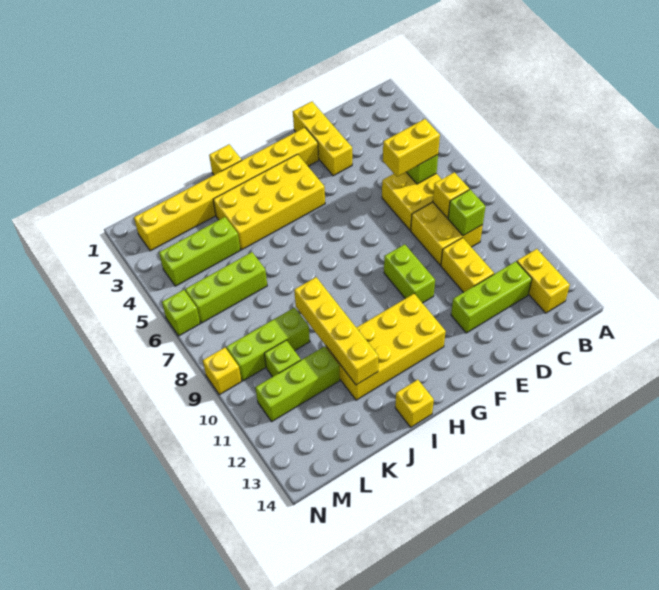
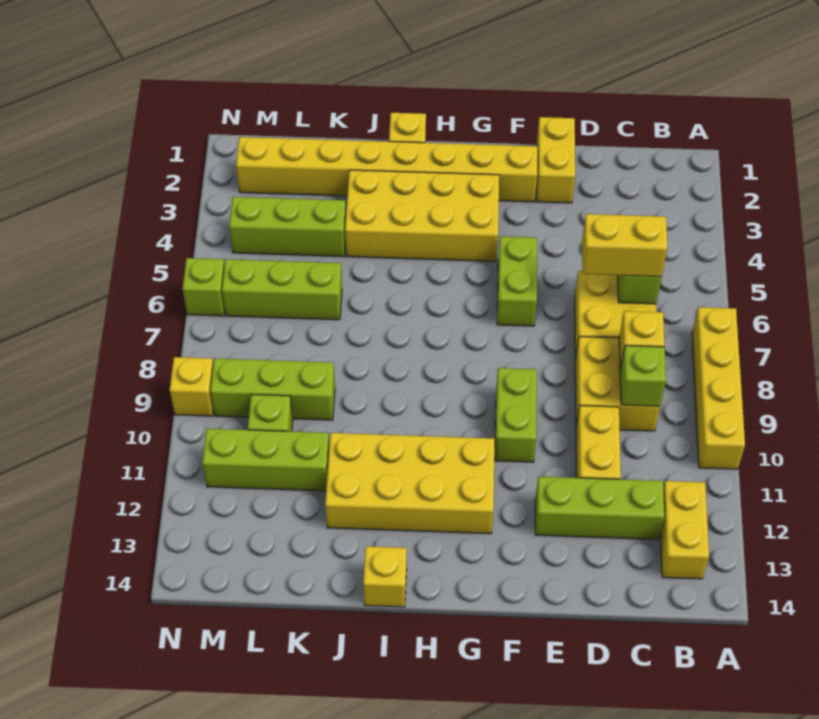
yellow brick E1:E3 level 1 -> yellow brick E1:E2 level 1
none -> lime brick F5:F6 level 1
yellow brick J9:J12 level 2 -> yellow brick A7:A10 level 1

